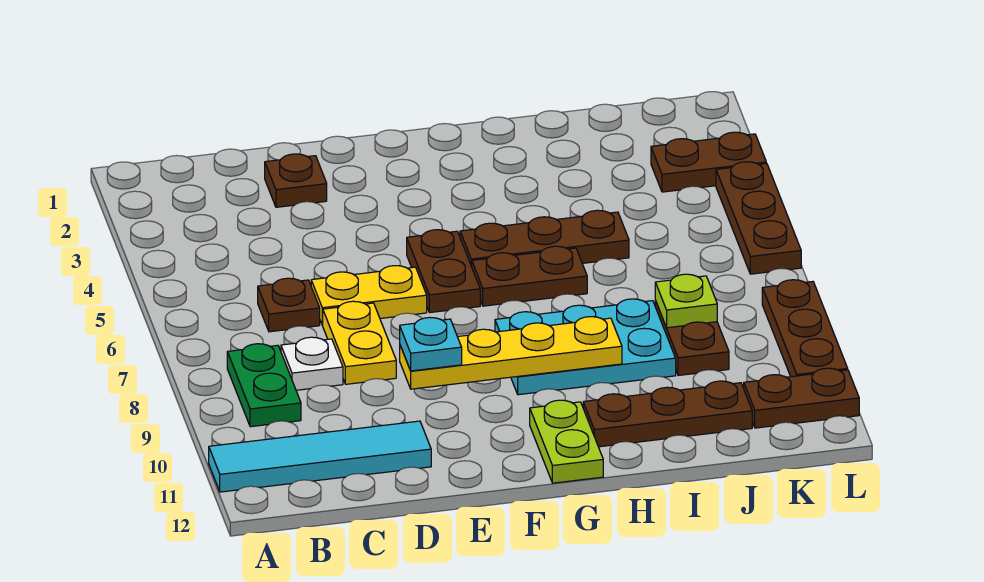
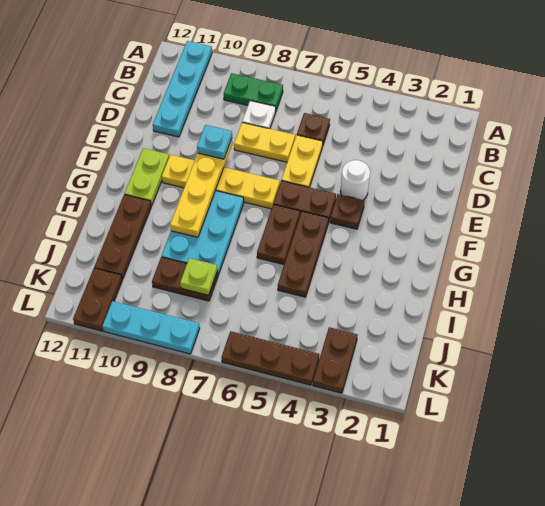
cyan tile A11:D11 level 1 -> cyan plate A11:D11 level 1
brown plate D2 level 1 -> brown plate F4 level 1
none -> white round brick E4 level 1
none -> yellow plate F7:F10 level 1
lime plate G11:G12 level 1 -> lime plate F11:G11 level 1
brown plate L8:L10 level 1 -> cyan plate L8:L10 level 1

